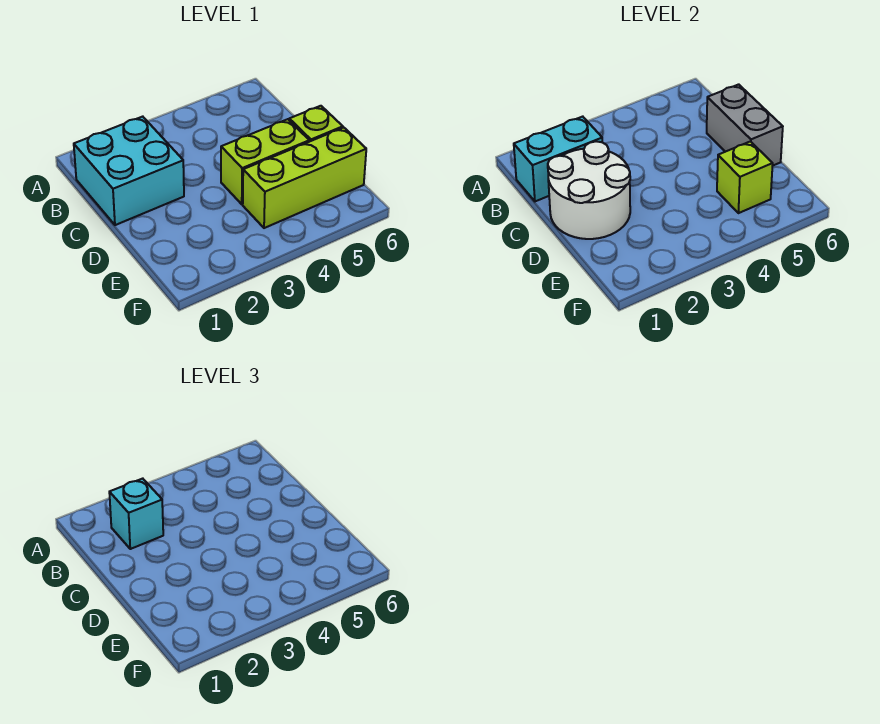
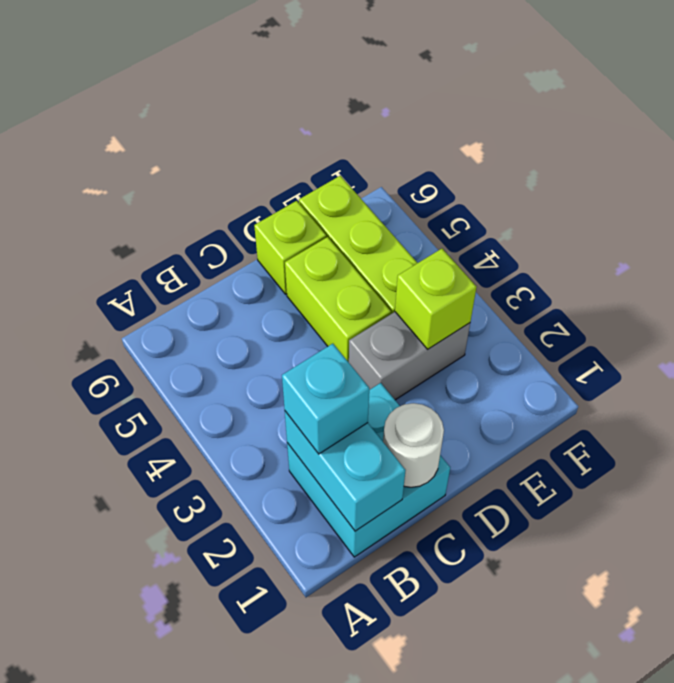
white round brick C1:D2 level 2 -> white round brick C1 level 2
grey brick C6:D6 level 2 -> grey brick D3:E3 level 1
lime brick E5 level 2 -> lime brick E3 level 2

